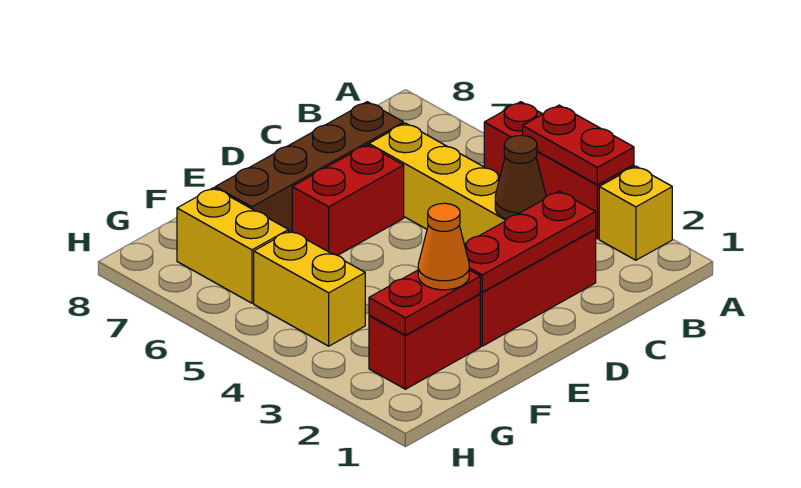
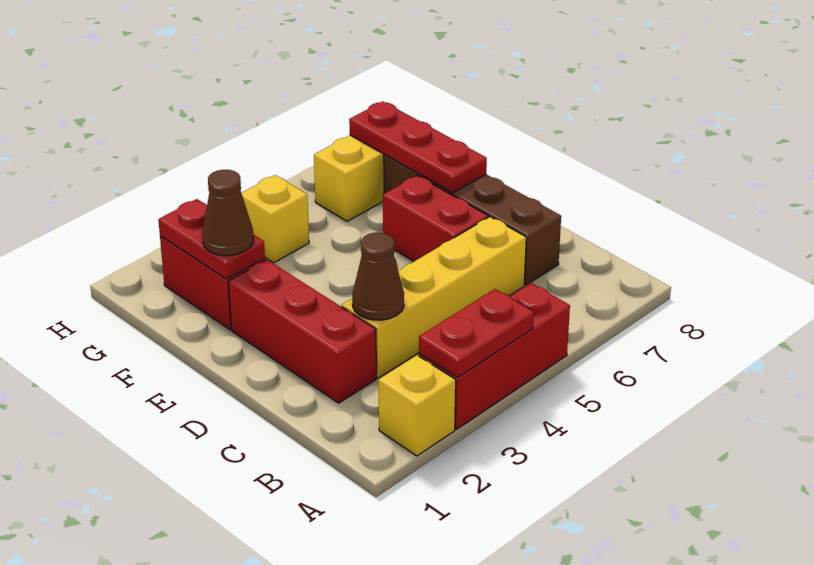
red plate C2:E2 level 2 -> red plate E7:G7 level 2
orange cone F2 level 3 -> brown cone F2 level 3
yellow brick G4:G5 level 1 -> yellow brick G4 level 1

